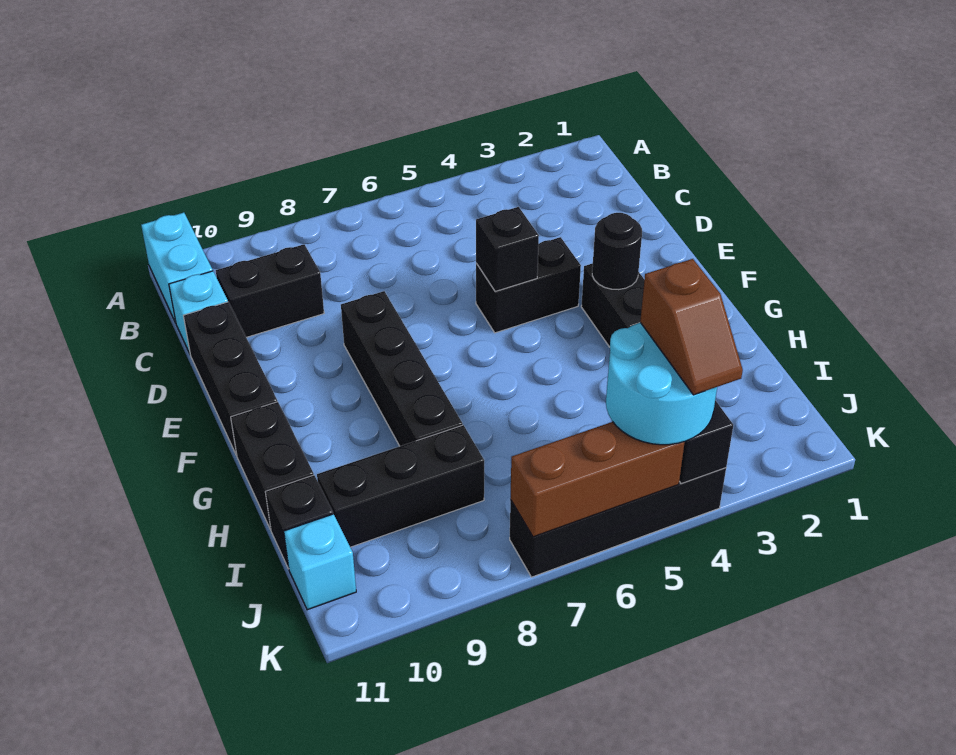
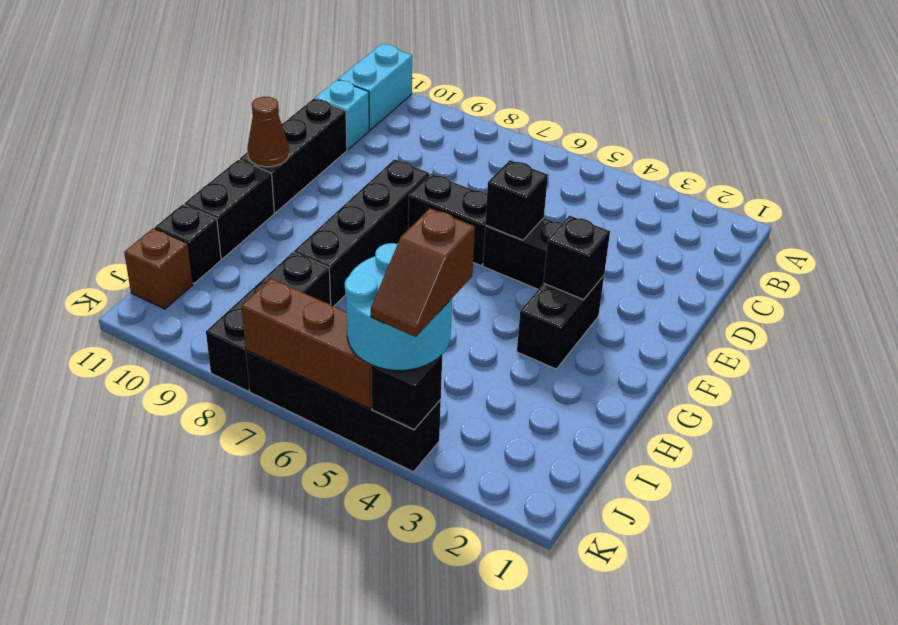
black brick C9:C10 level 1 -> black brick E6:E7 level 1
black round brick F3 level 2 -> black brick F3 level 2
none -> brown cone F11 level 2
black brick I8:I10 level 1 -> black brick I8:K8 level 1
cyan brick J11 level 1 -> brown brick J11 level 1

